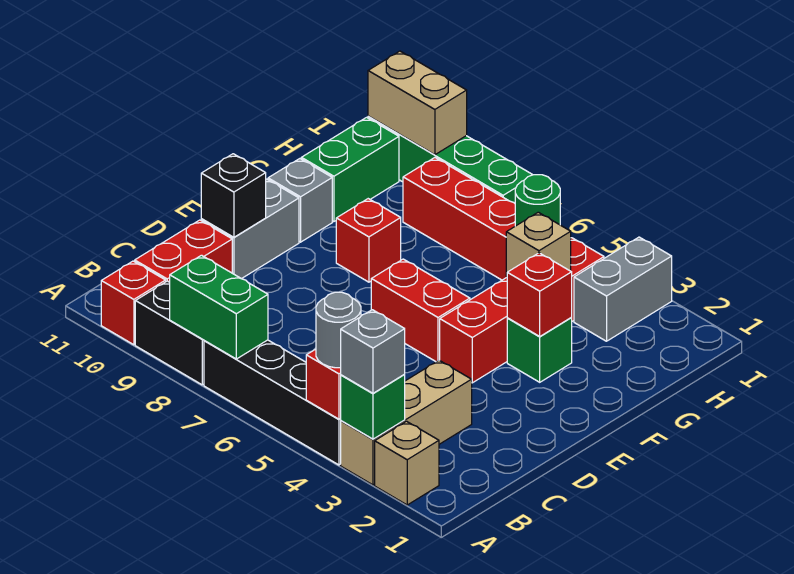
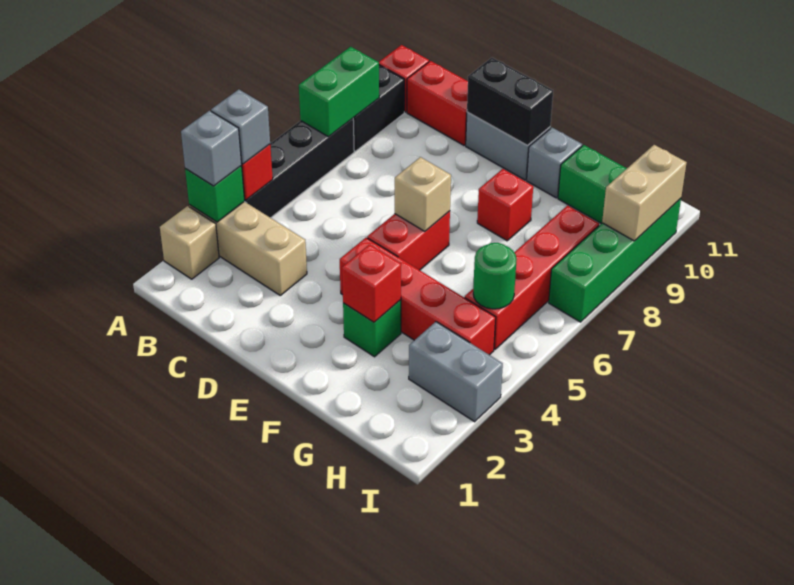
grey round brick A4 level 3 -> grey brick A4 level 3
black brick D10 level 2 -> black brick D10:E10 level 2
tan brick G4 level 2 -> tan brick E6 level 2

